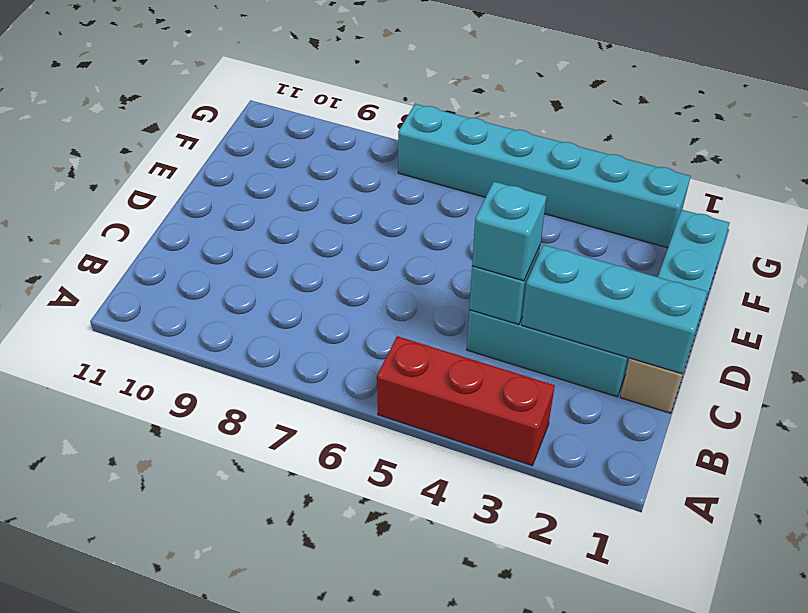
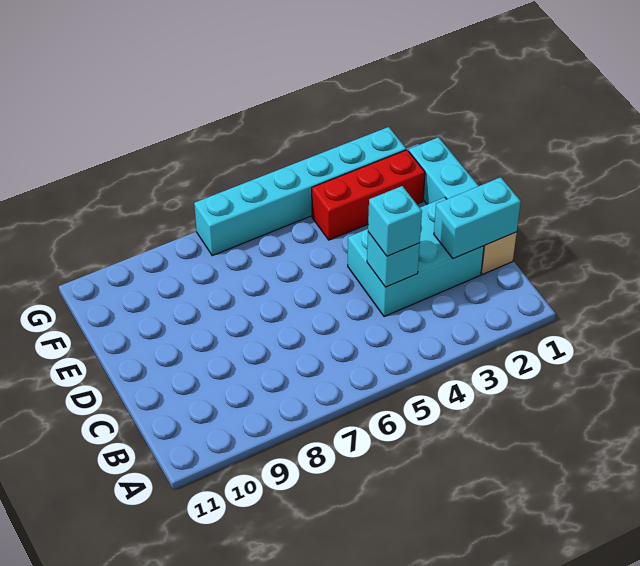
red brick A3:A5 level 1 -> red brick F2:F4 level 1
cyan brick C1:C3 level 2 -> cyan brick C1:C2 level 2

